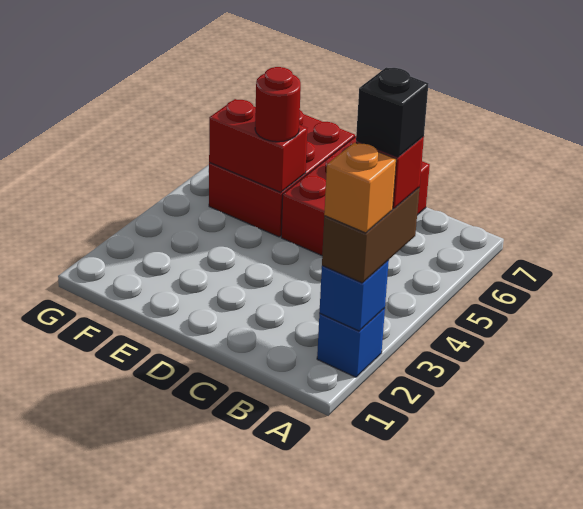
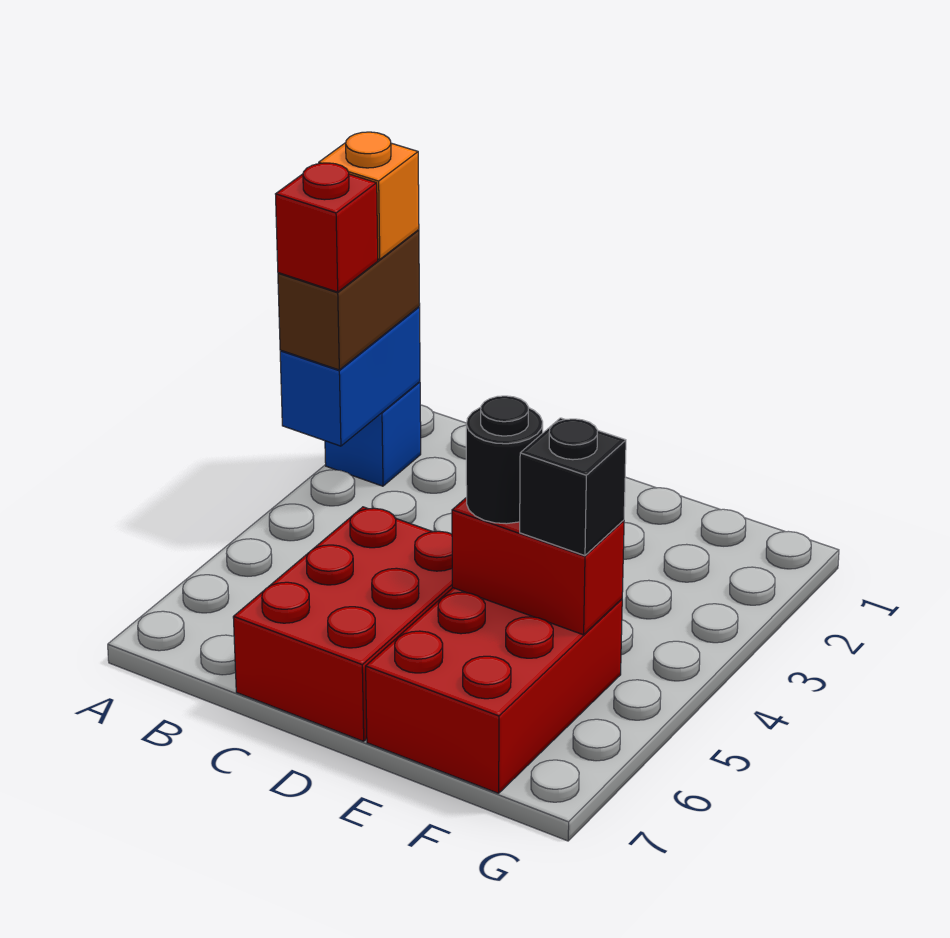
blue brick A2 level 2 -> blue brick A2:A3 level 2
black brick A3 level 5 -> black brick F5 level 3
red round brick E5 level 3 -> black round brick E5 level 3

